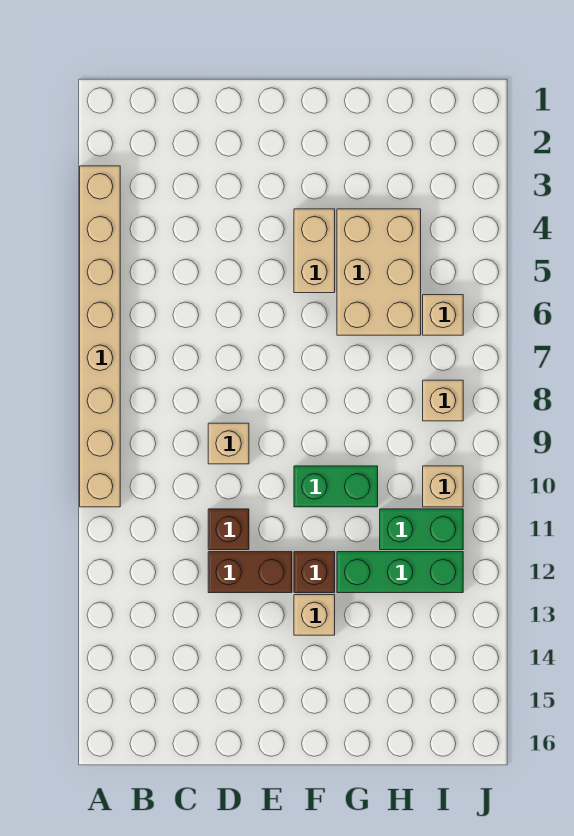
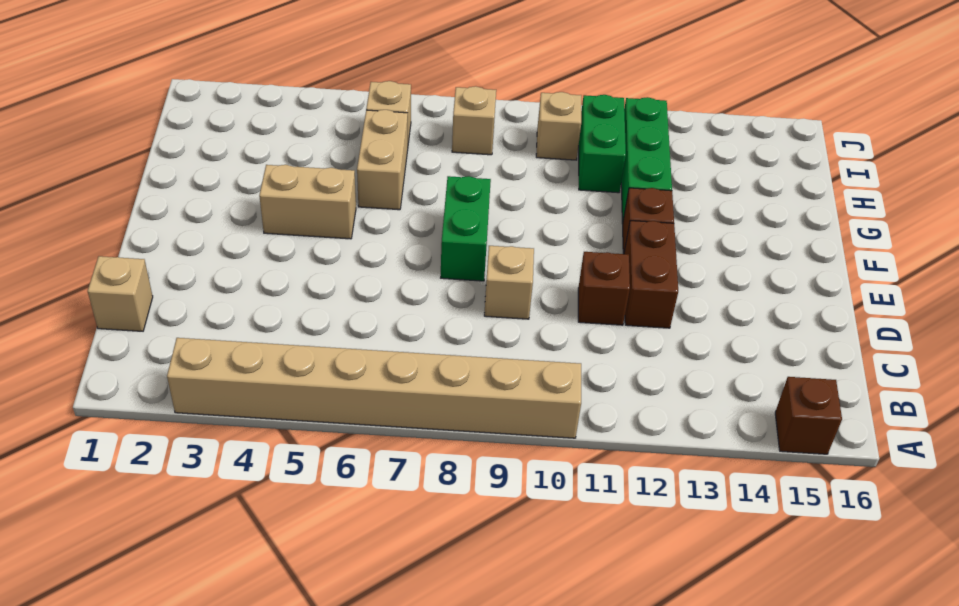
none -> brown brick A15 level 1
green brick F10:G10 level 1 -> green brick E8:F8 level 1
tan brick F13 level 1 -> tan brick C1 level 1
tan brick G4:H6 level 1 -> tan brick G6:H6 level 1

